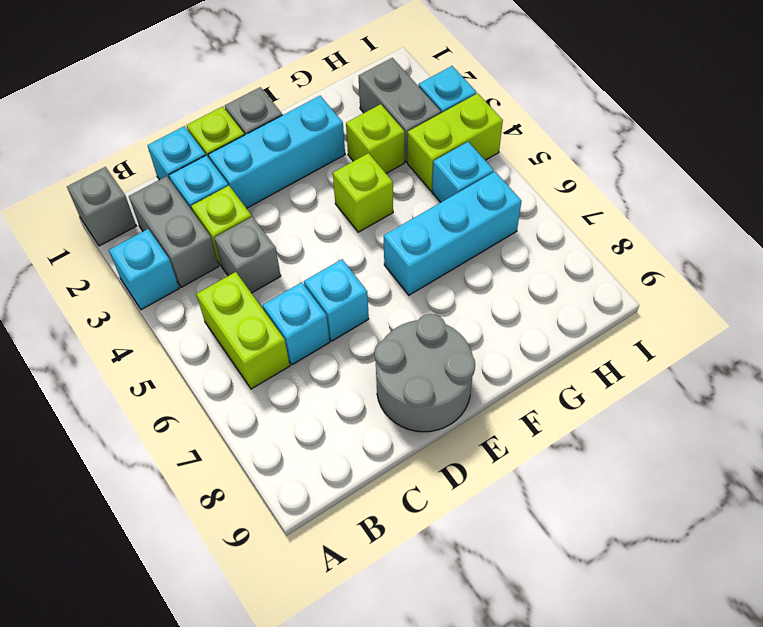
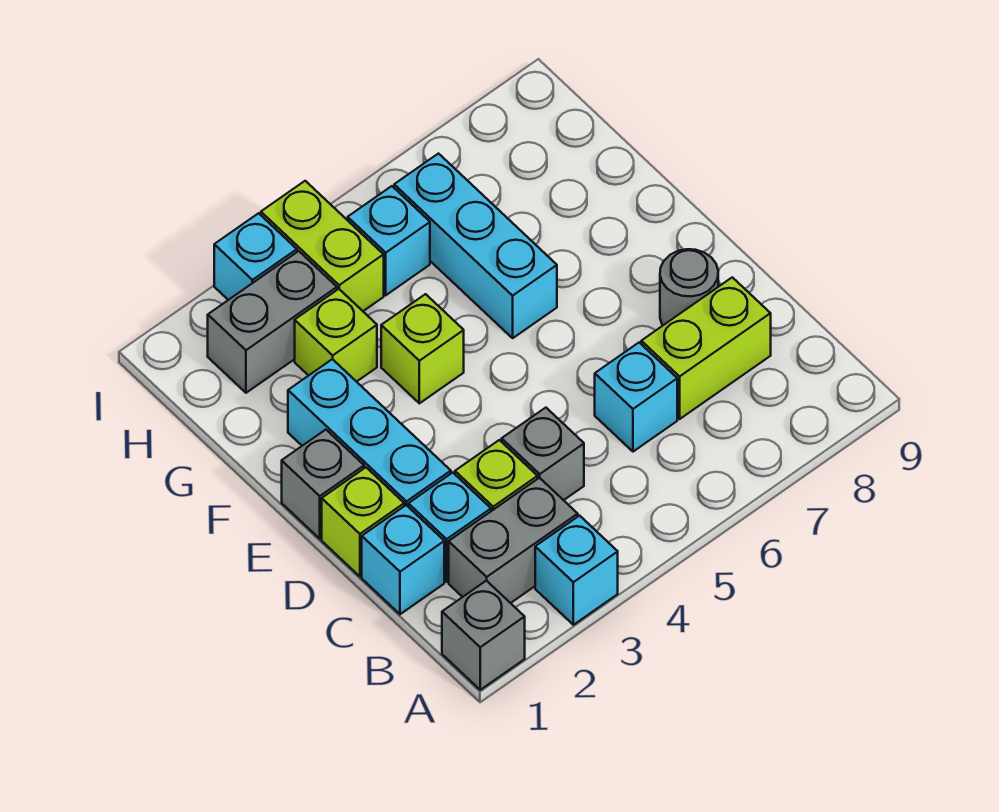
lime brick B5:B6 level 1 -> lime brick C7:C8 level 1
cyan brick D6 level 1 -> none
grey round brick D8:E9 level 1 -> grey round brick D8 level 1

